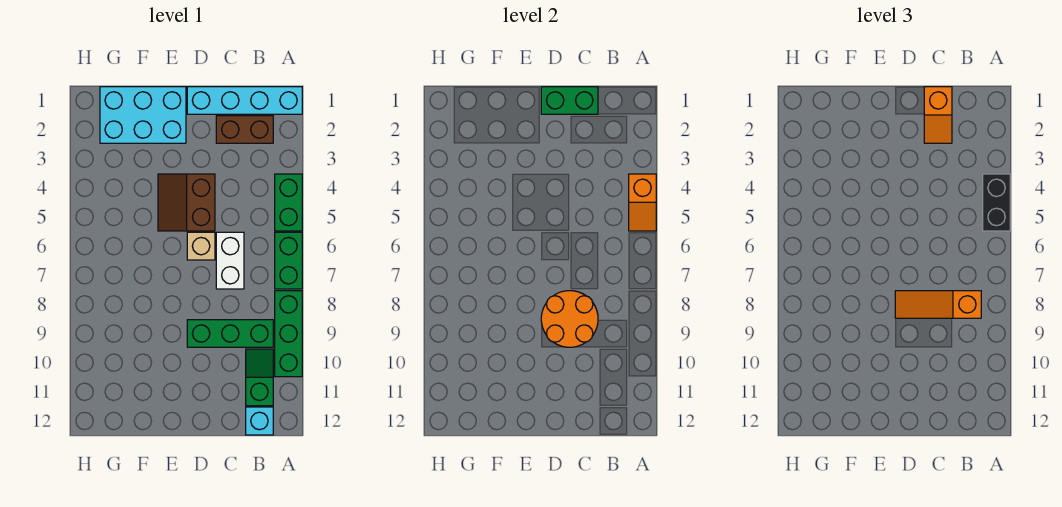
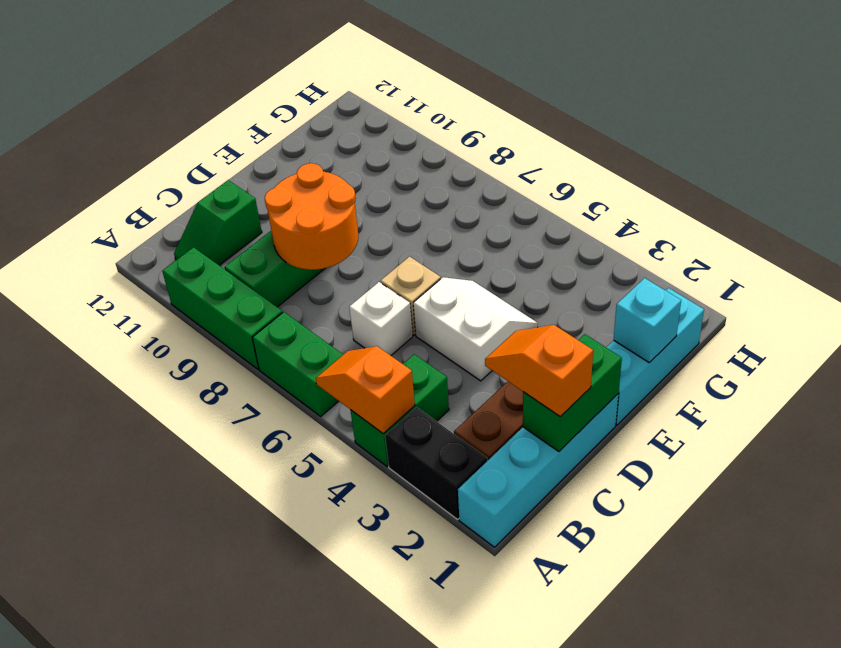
green brick A4:A5 level 1 -> green brick A4:B4 level 1
black brick A4:A5 level 3 -> black brick A2:A3 level 1
orange slope B8:D8 level 3 top B -> none
green slope B10:B11 level 1 top 11 -> green slope B11:C11 level 1 top C
cyan brick B12 level 1 -> cyan brick F1 level 2
white brick C6:C7 level 1 -> white brick C6 level 1
brown slope D4:E5 level 1 top D -> white slope D4:E5 level 1 top D
cyan brick E1:G2 level 1 -> cyan brick E1:G1 level 1

